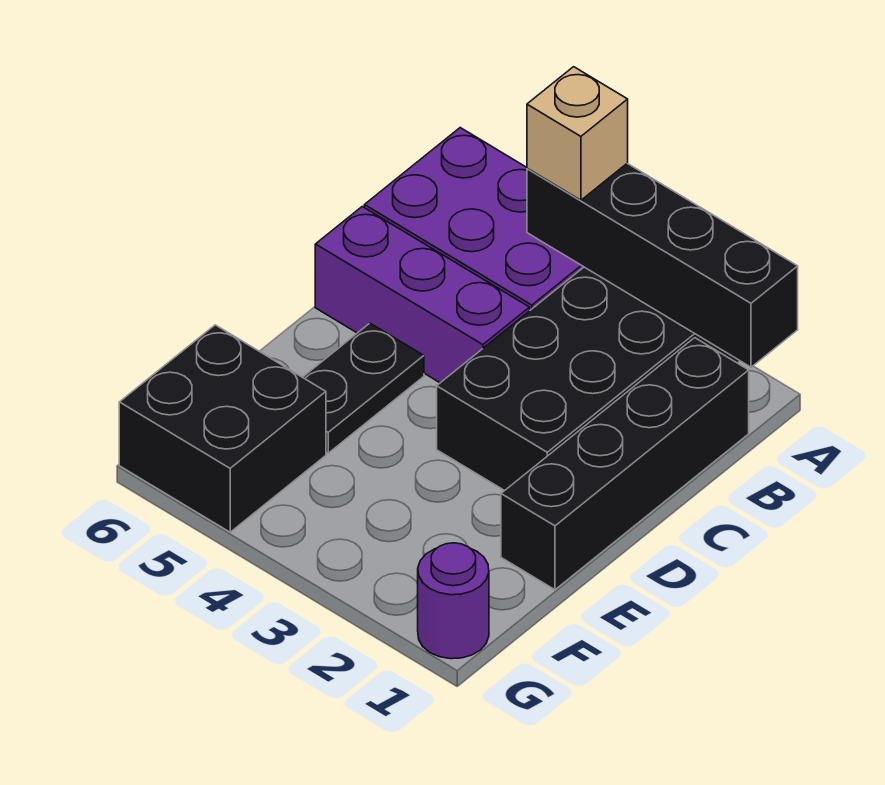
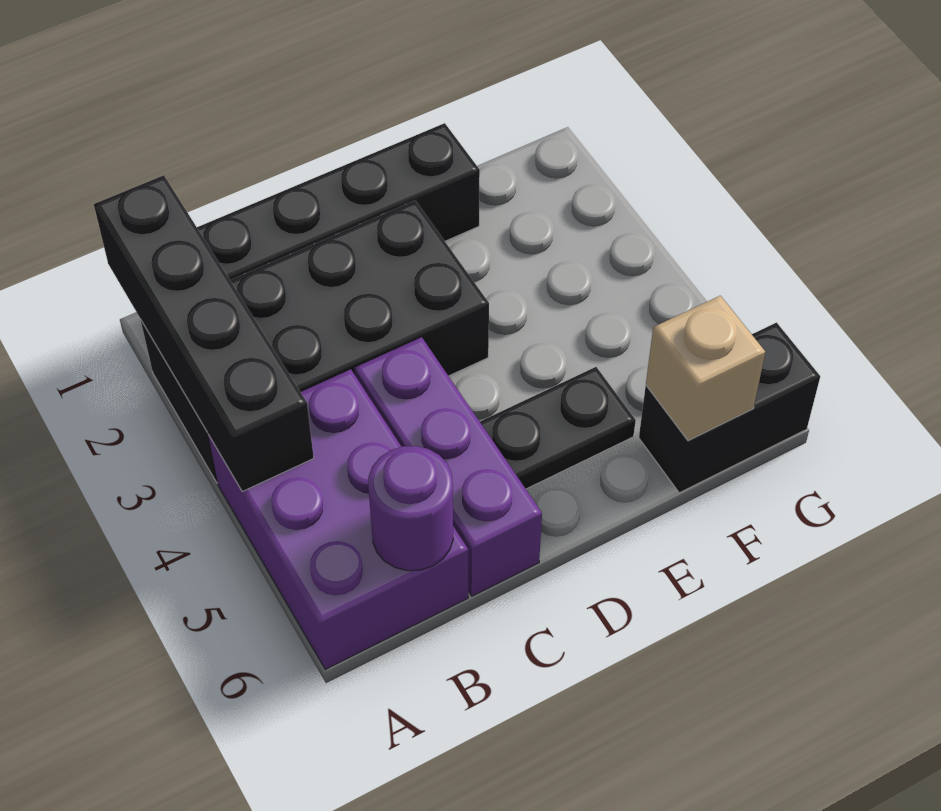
tan brick A4 level 3 -> tan brick F6 level 2
black brick F5:G6 level 1 -> black brick F6:G6 level 1
purple round brick G1 level 1 -> purple round brick B6 level 2

